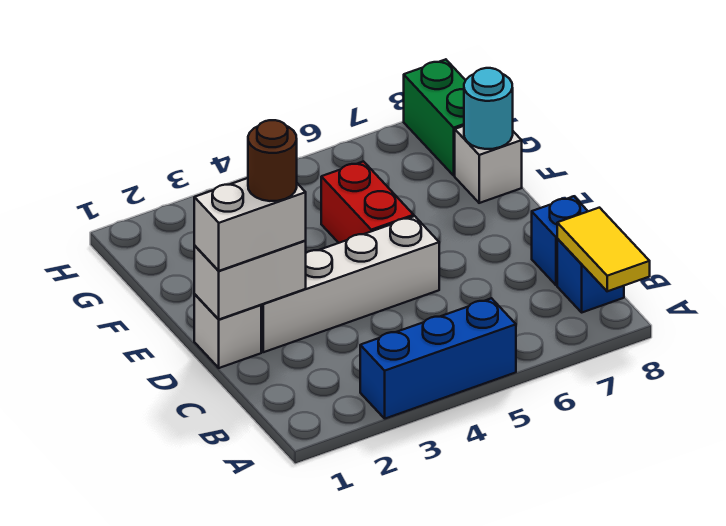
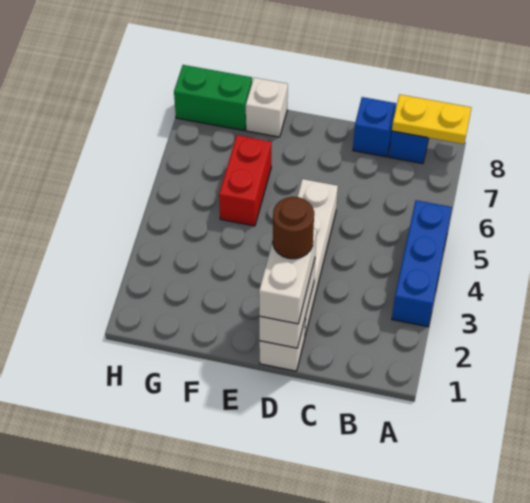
yellow tile A8:B8 level 2 -> yellow plate A8:B8 level 2
red brick E5:F5 level 1 -> red brick F5:F6 level 1
cyan round brick F8 level 2 -> none

